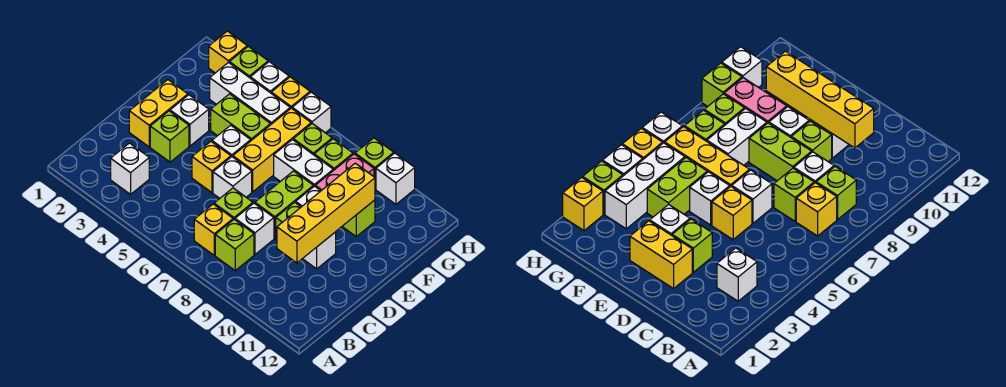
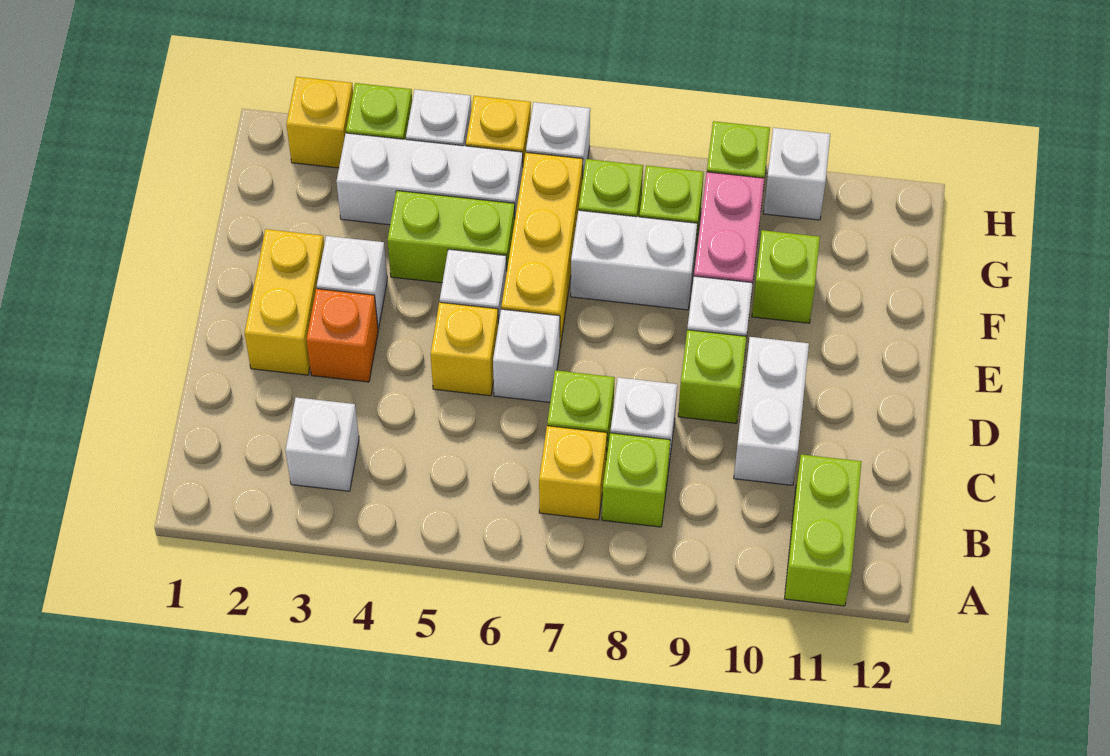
yellow brick C10:F10 level 2 -> none
lime brick D3 level 1 -> orange brick D3 level 1
lime brick D8:E8 level 1 -> lime brick A11:B11 level 1
white brick D10 level 1 -> white brick C10:D10 level 1

